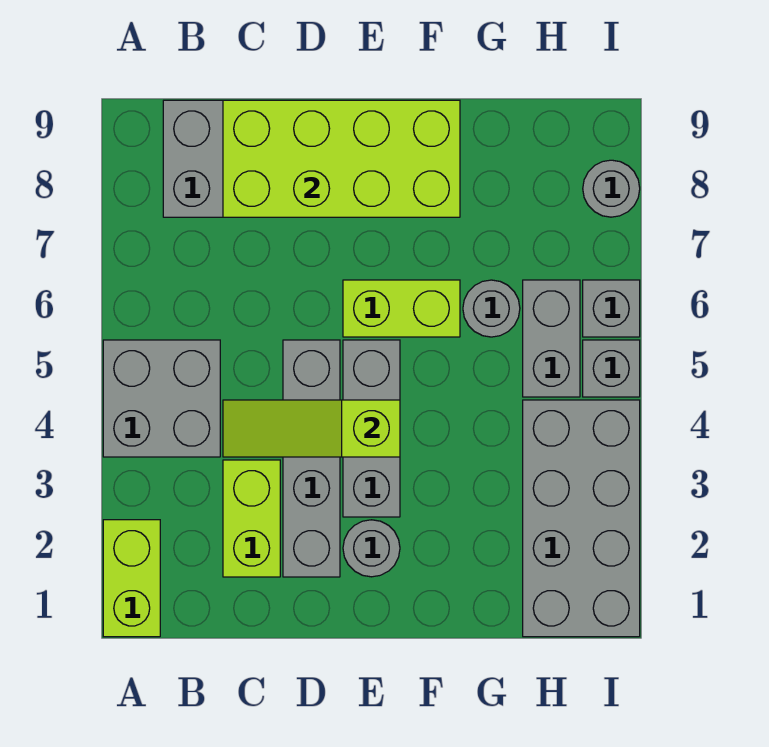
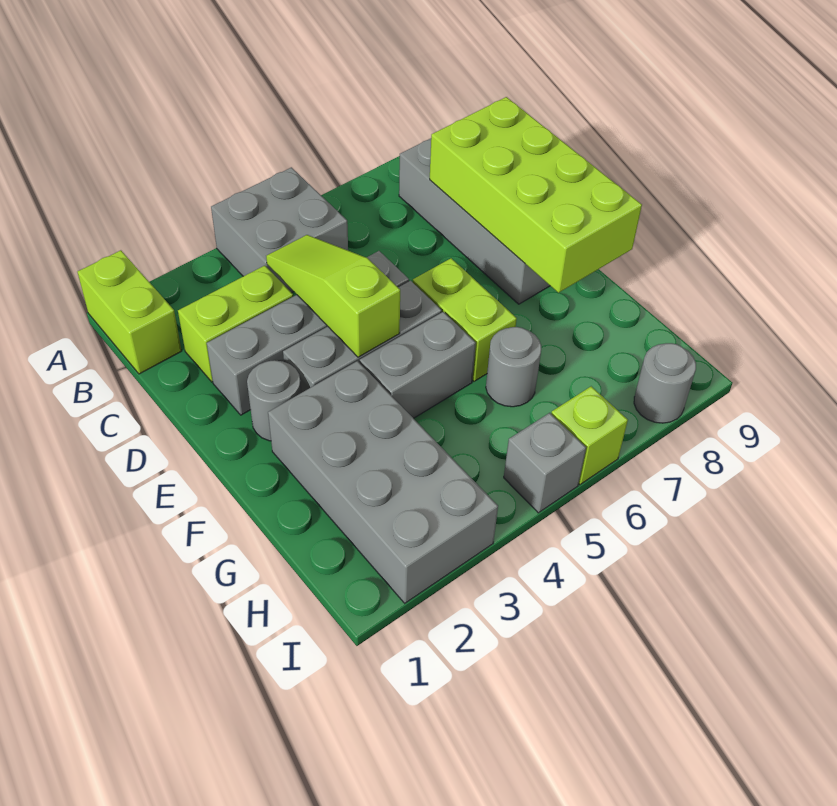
lime brick A1:A2 level 1 -> lime brick A1:B1 level 1
grey brick H1:I4 level 1 -> grey brick F2:I3 level 1
grey brick H5:H6 level 1 -> grey brick F4:F5 level 1
grey brick I6 level 1 -> lime brick I6 level 1

